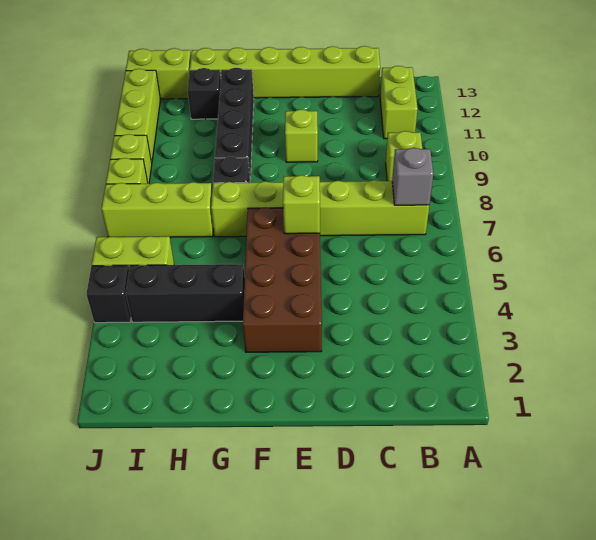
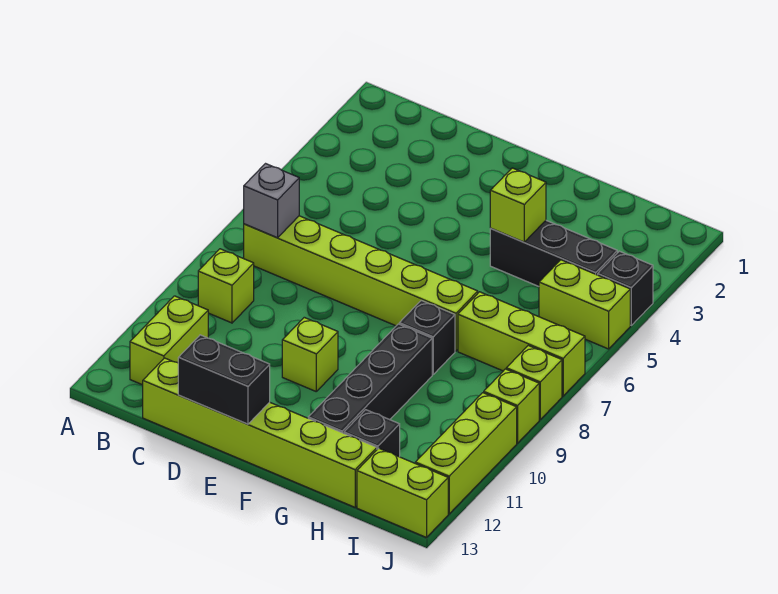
none -> black brick D13:E13 level 2
brown brick E3:F6 level 1 -> none
lime brick E6 level 2 -> lime brick G4 level 2

